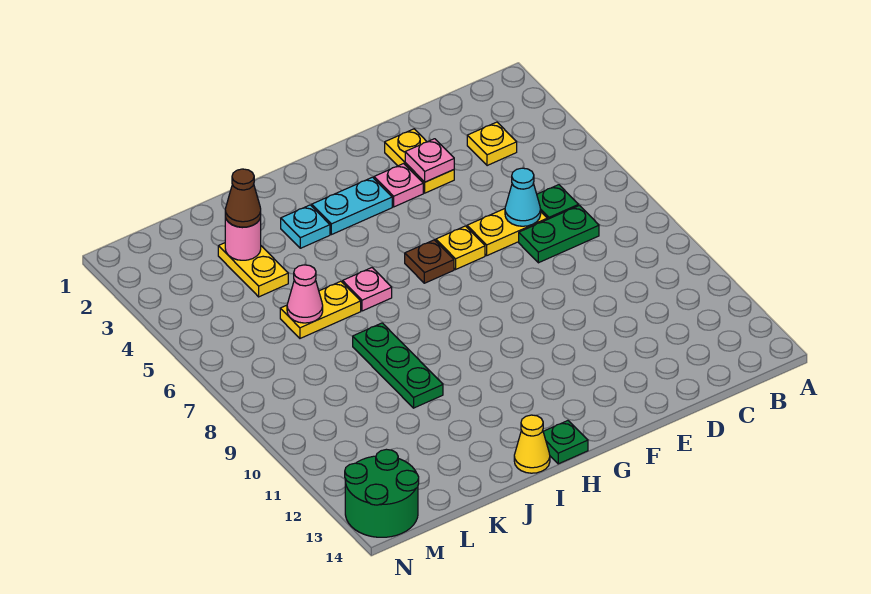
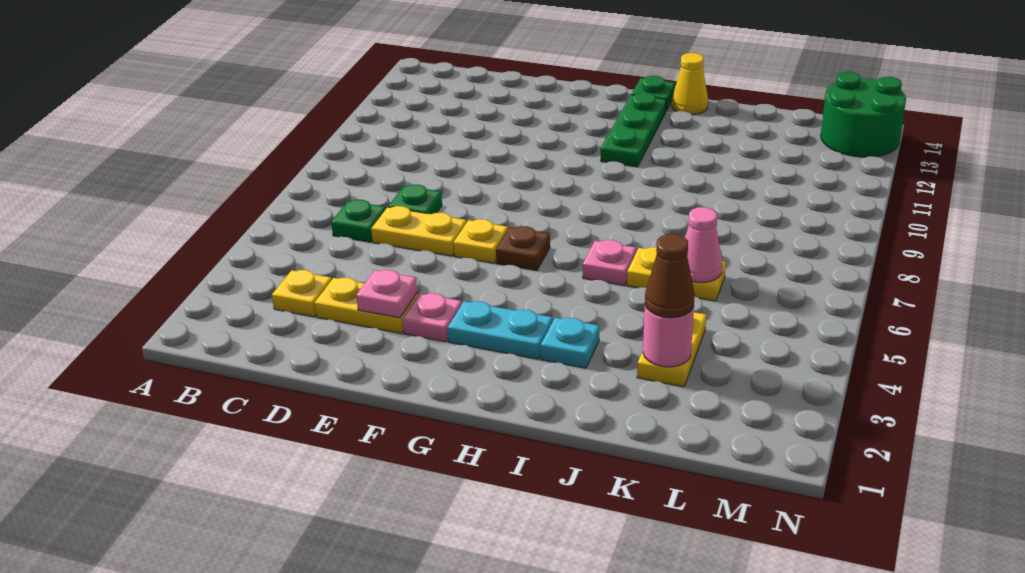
green plate C7:D7 level 1 -> green plate D7 level 1
cyan cone D6 level 2 -> none
yellow plate E2:E3 level 1 -> yellow plate D3:E3 level 1
green plate J8:J10 level 1 -> green plate H11:H13 level 1

